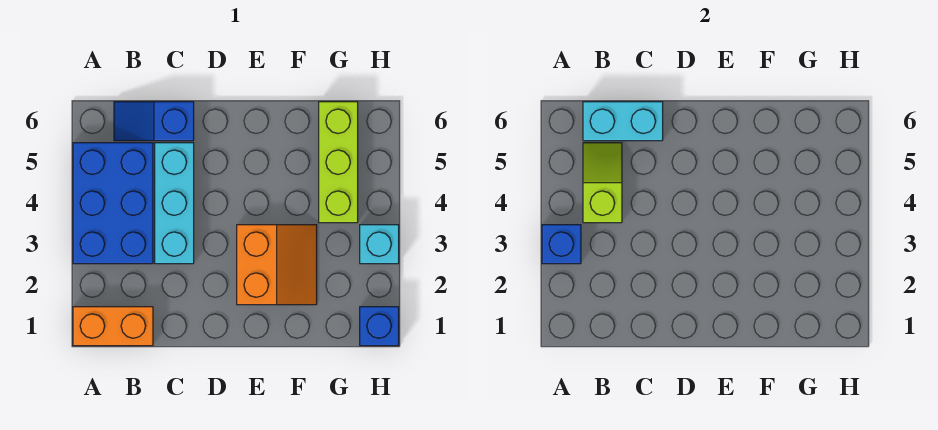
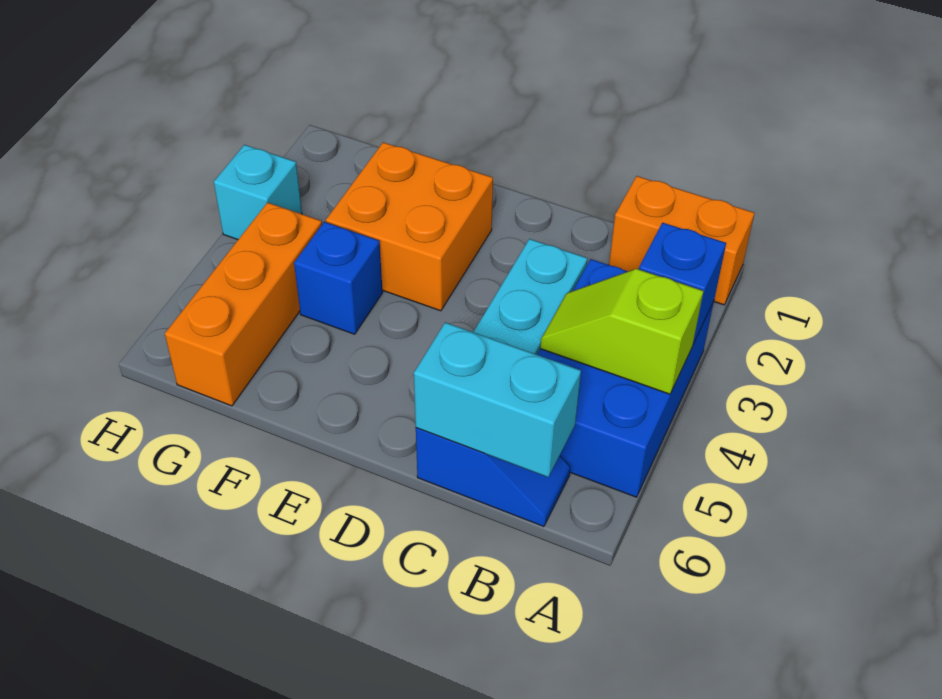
lime slope B4:B5 level 2 top 4 -> lime slope A4:B4 level 2 top A
orange slope E2:F3 level 1 top E -> orange brick E2:F3 level 1
lime brick G4:G6 level 1 -> orange brick G4:G6 level 1
blue brick H1 level 1 -> blue brick F4 level 1

